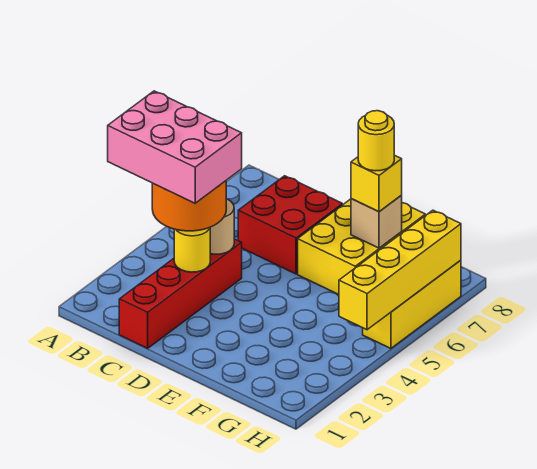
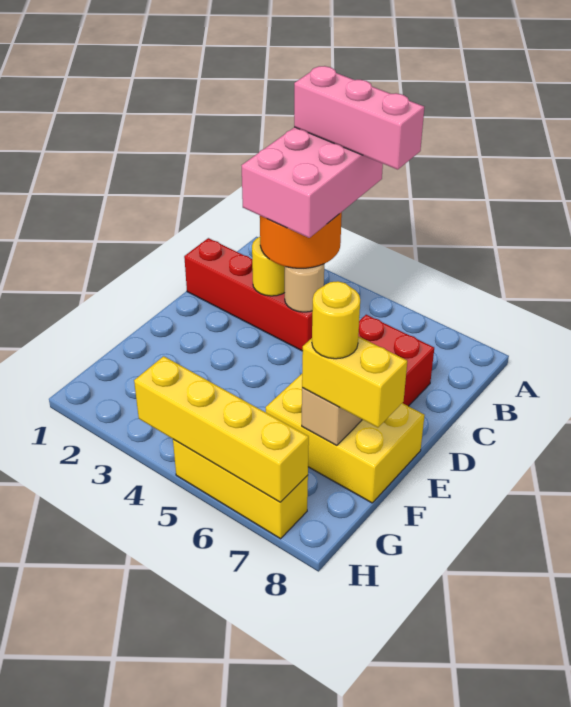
none -> pink brick A3:A5 level 5
yellow brick F7 level 3 -> yellow brick F7:F8 level 3

